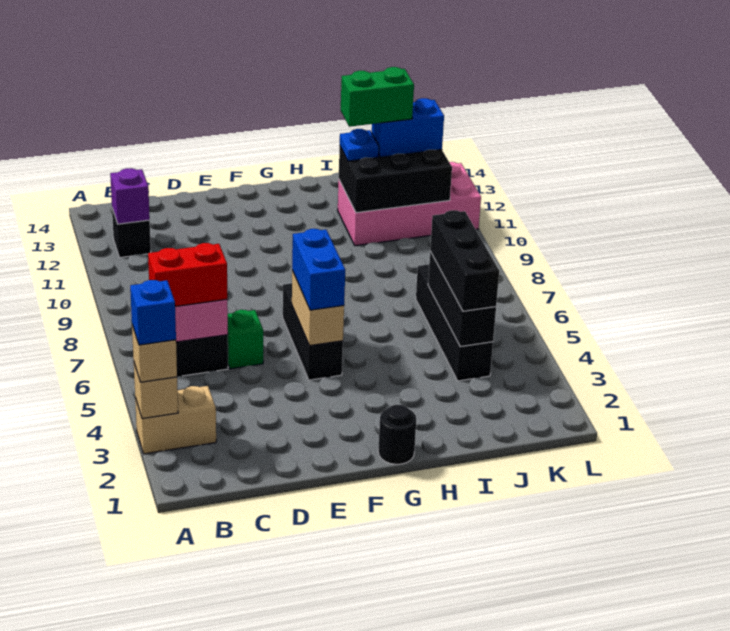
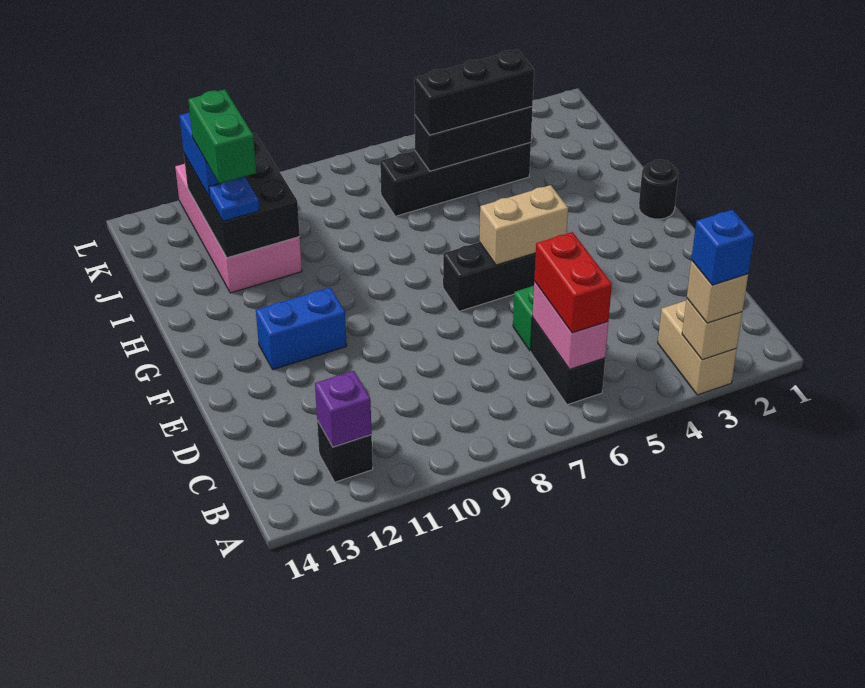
blue brick F5:F6 level 3 -> blue brick F11:F12 level 1

